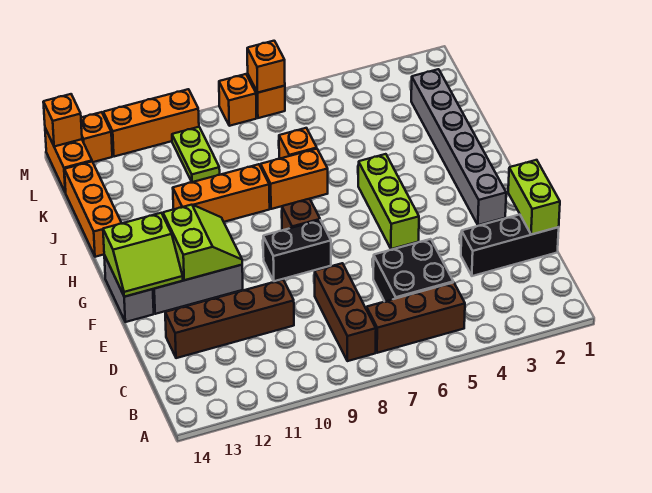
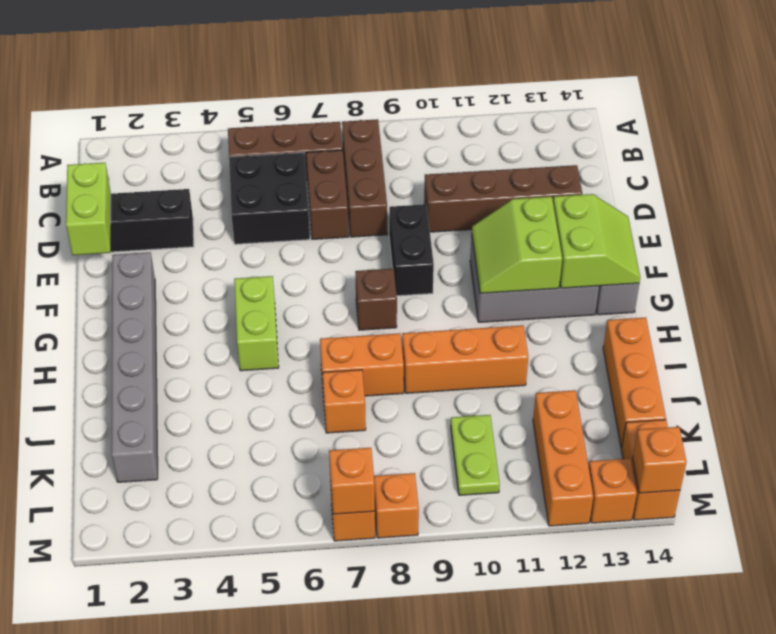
none -> brown brick C7:D7 level 1
lime brick F5:H5 level 1 -> lime brick G5:H5 level 1
black brick F8:F9 level 1 -> black brick E9:F9 level 1
lime slope F13:G14 level 2 top G -> lime slope F13:G14 level 2 top 13
orange brick M10:M12 level 1 -> orange brick K12:M12 level 1

